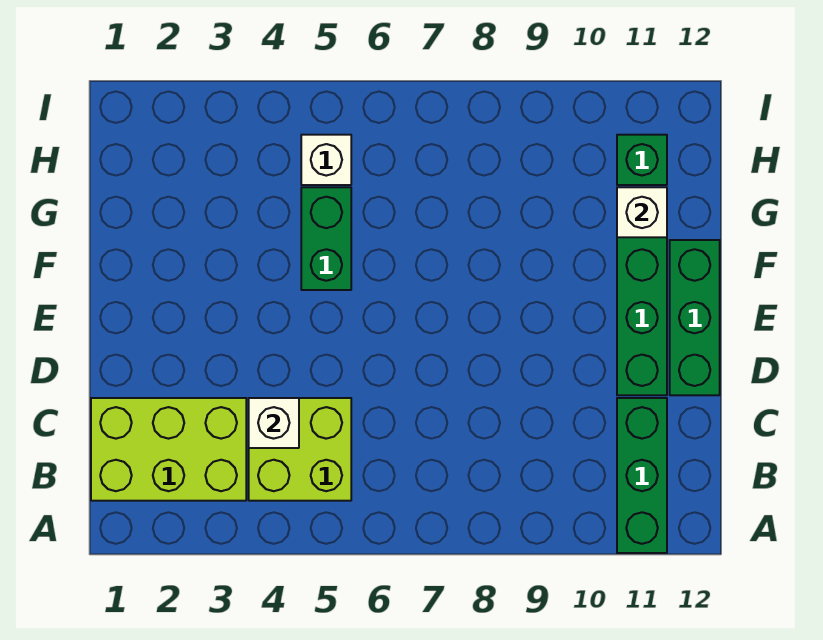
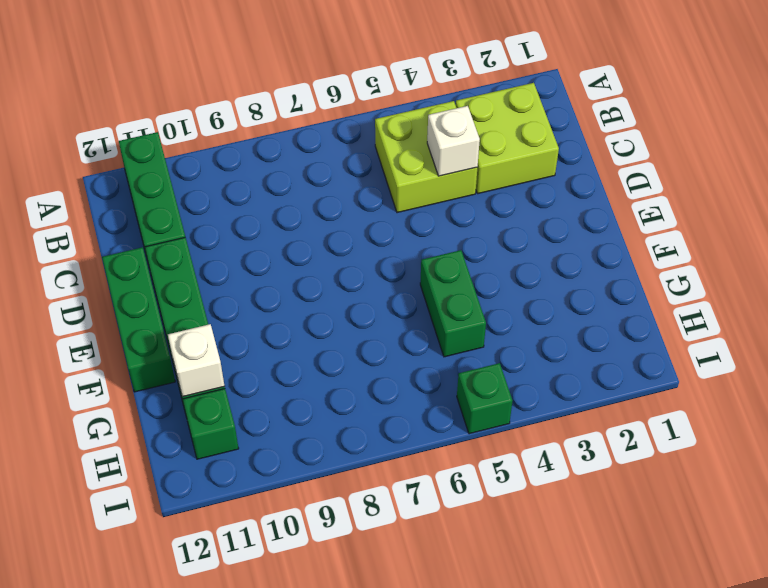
lime brick B1:C3 level 1 -> lime brick B2:C3 level 1
white brick H5 level 1 -> none
none -> green brick I5 level 1

